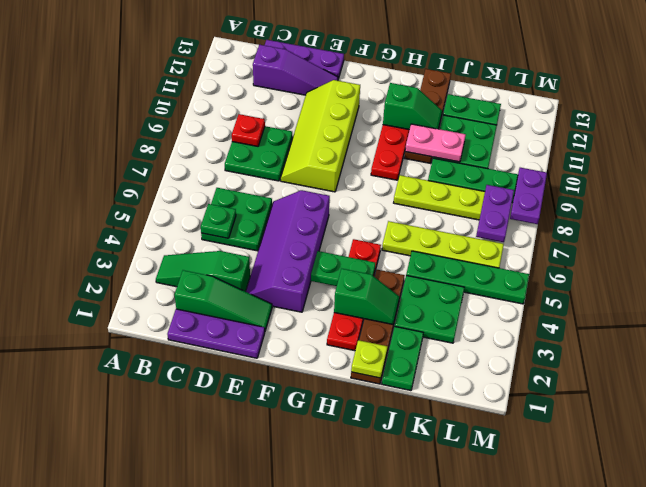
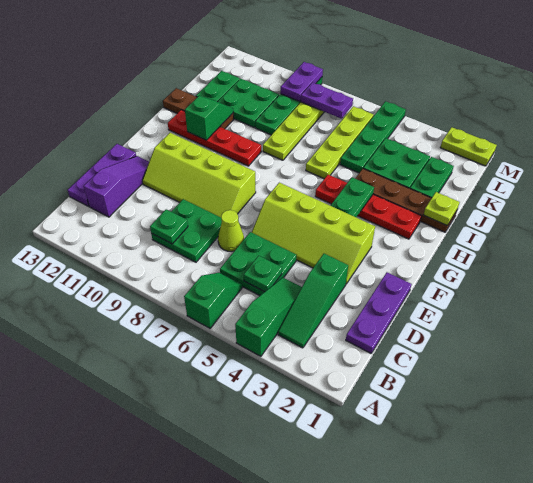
green slope C2:E2 level 1 top C -> green slope A4:C4 level 1 top A
red plate C9 level 2 -> green plate C9 level 2
none -> lime cone D7 level 1
purple slope E3:F6 level 1 top F -> lime slope E3:F6 level 1 top F
green slope H3:I3 level 2 top H -> green slope A6:B6 level 1 top A
brown plate I10:I13 level 1 -> brown plate I11:I13 level 1
pink plate I10:J10 level 2 -> none
green plate J1:J2 level 1 -> green plate J2:K2 level 1
none -> lime plate M1:M2 level 1
purple plate M8:M9 level 2 -> purple plate L9:M9 level 2

